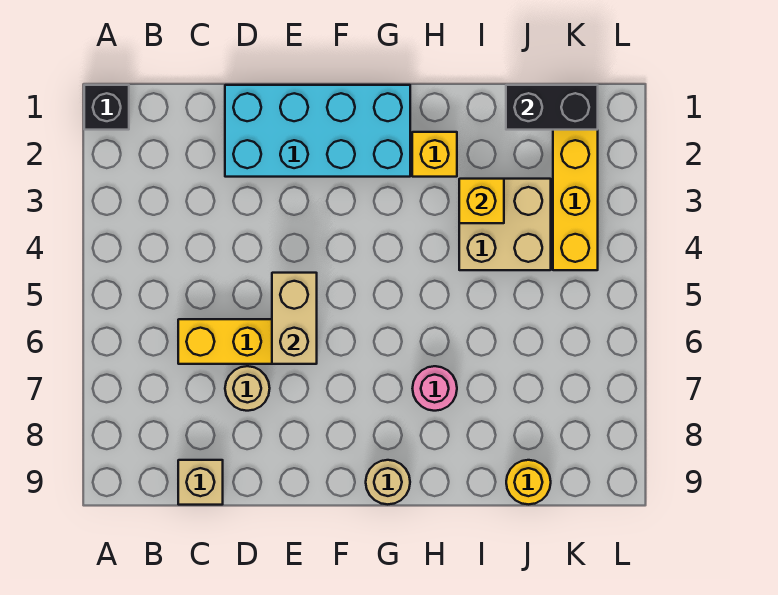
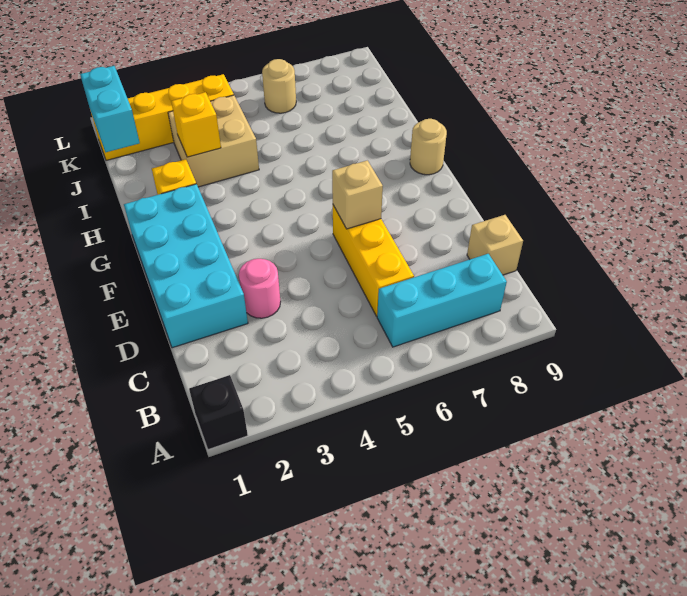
none -> cyan brick B6:B8 level 1
tan round brick D7 level 1 -> tan round brick K6 level 1
tan brick E5:E6 level 2 -> tan brick E6 level 2
pink round brick H7 level 1 -> pink round brick D3 level 1
black brick J1:K1 level 2 -> cyan brick J1:K1 level 2
yellow round brick J9 level 1 -> none

